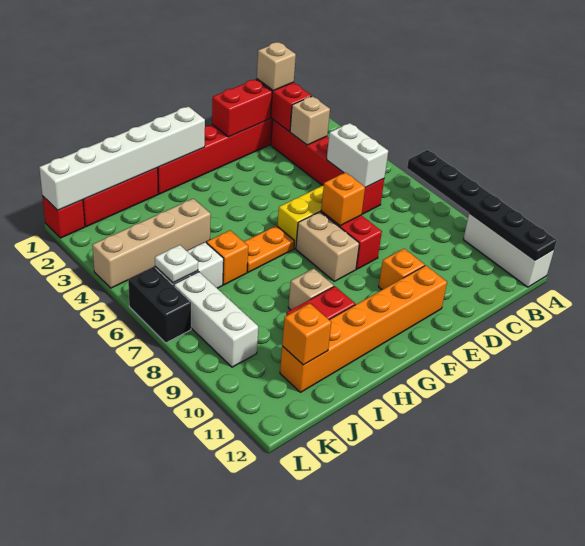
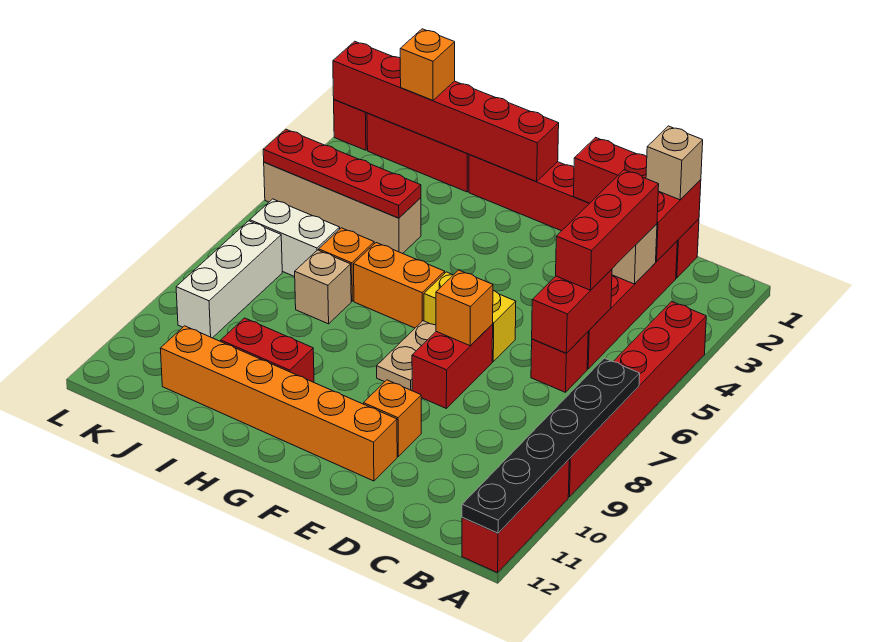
none -> red brick A4:A9 level 1
white brick A10:A12 level 1 -> red brick A10:A12 level 1
none -> red brick C3:C5 level 3
white brick C5:C6 level 2 -> red brick C5:C6 level 2
tan brick F7:F8 level 1 -> tan plate F7:F8 level 1
white brick G1:L1 level 2 -> red brick G1:L1 level 2
orange plate G6:H6 level 1 -> orange brick G6:H6 level 1
tan brick H9 level 1 -> tan brick I7 level 1
none -> red plate I4:L4 level 2
orange brick J11 level 2 -> orange brick J1 level 3
white plate K6 level 2 -> none
black brick L6:L7 level 1 -> none

